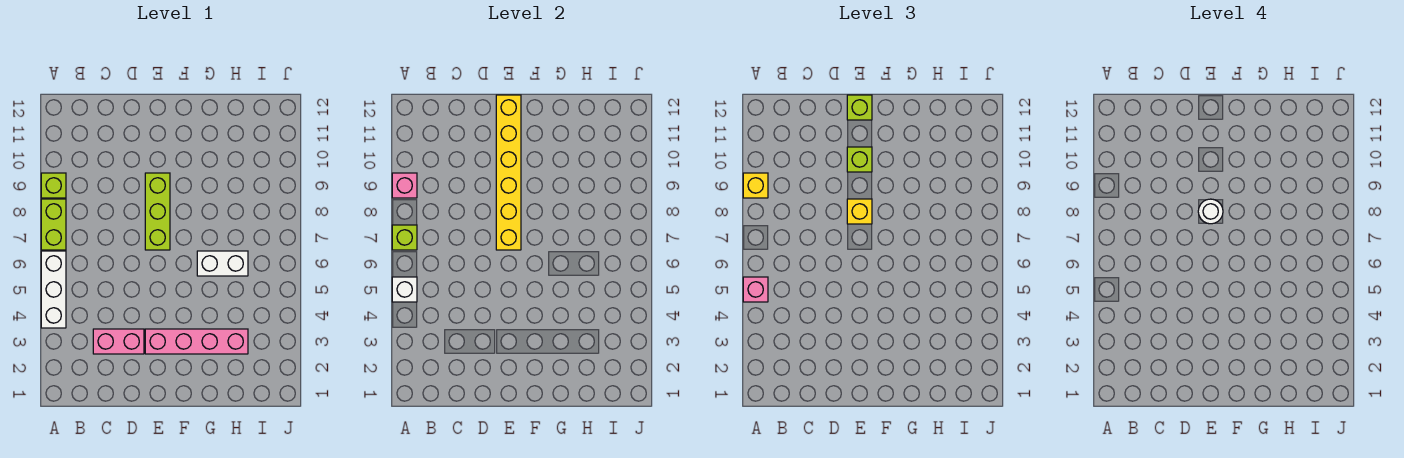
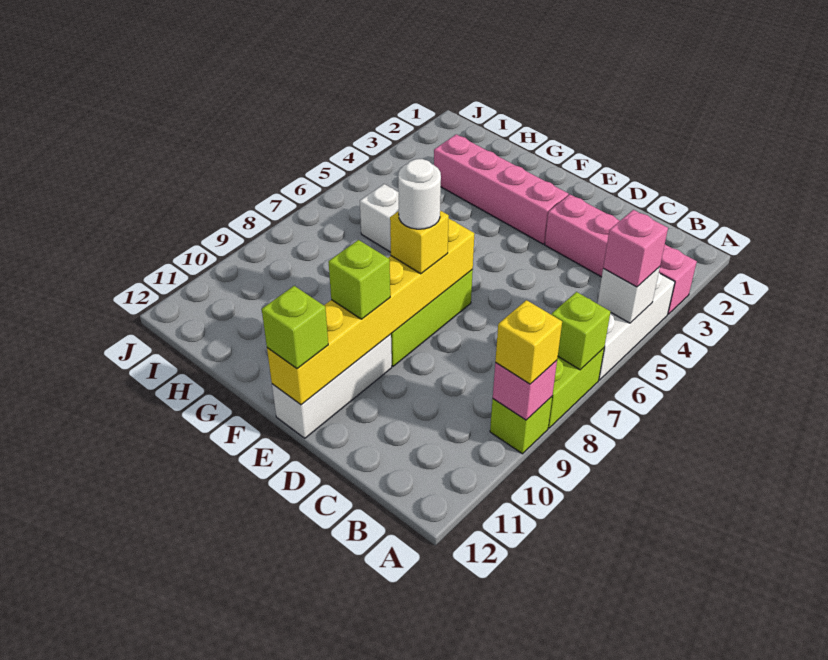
pink brick C3:D3 level 1 -> pink brick A3:D3 level 1
none -> white brick E10:E12 level 1

